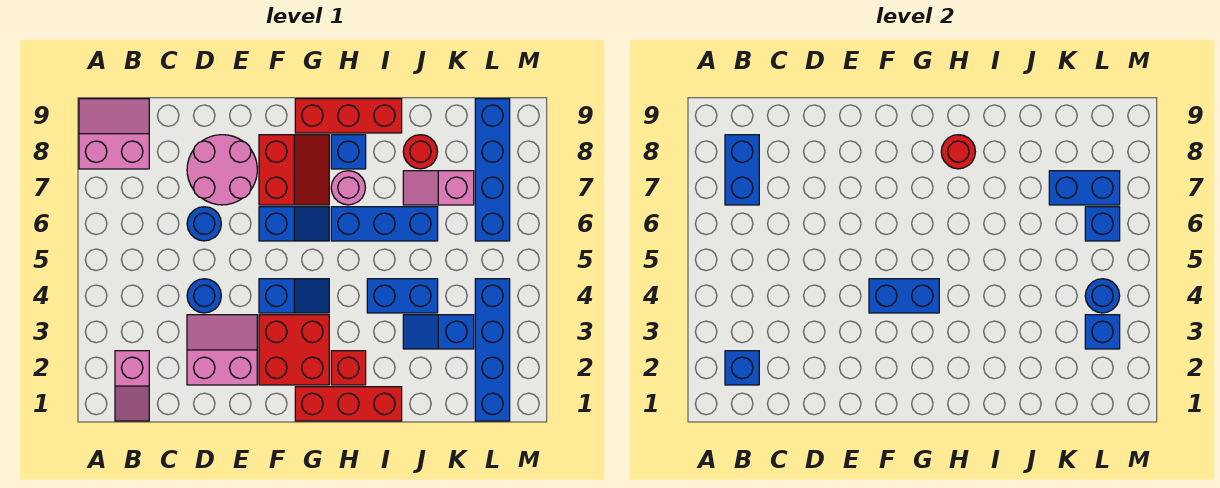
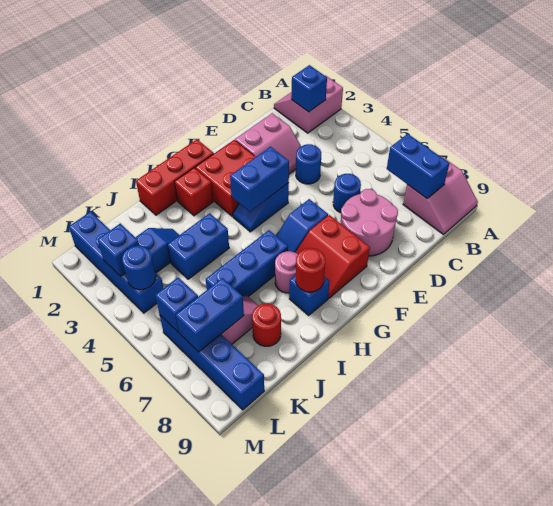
pink slope B1:B2 level 1 top 2 -> pink slope A1:B2 level 1 top 2
red brick G9:I9 level 1 -> none

